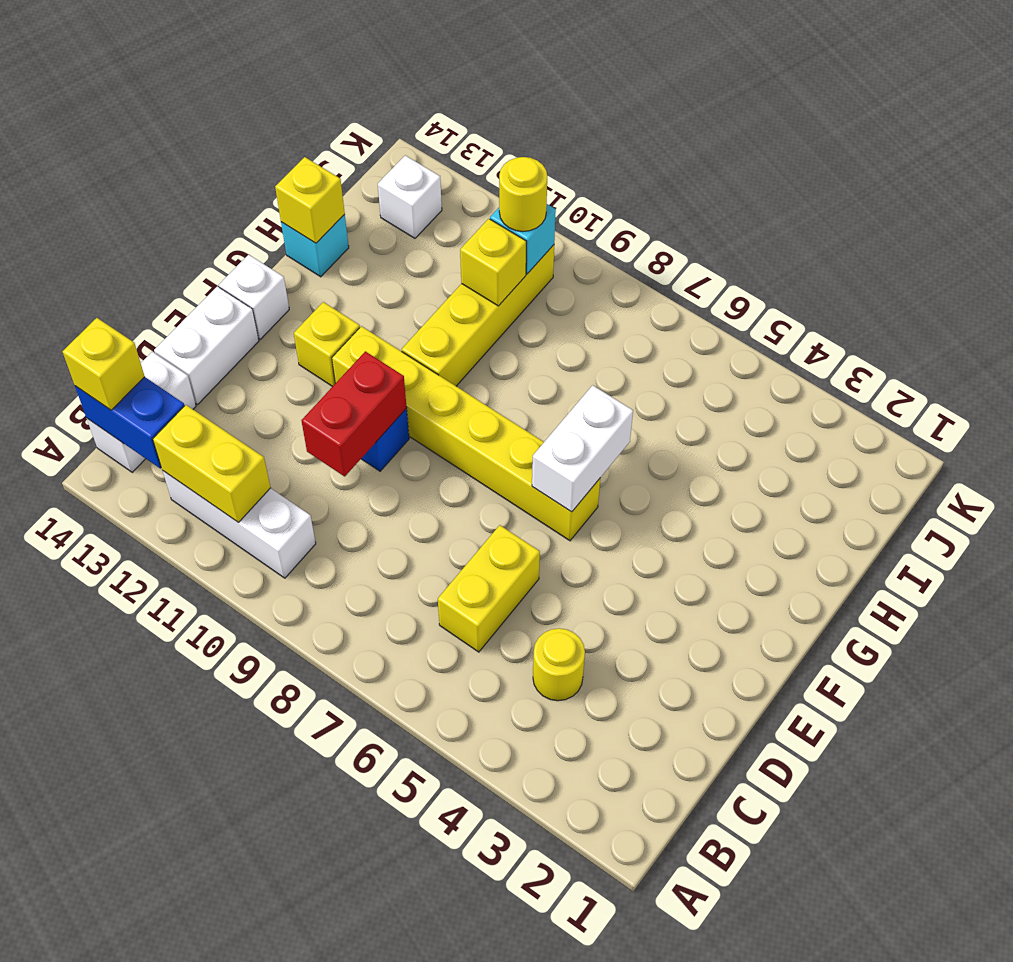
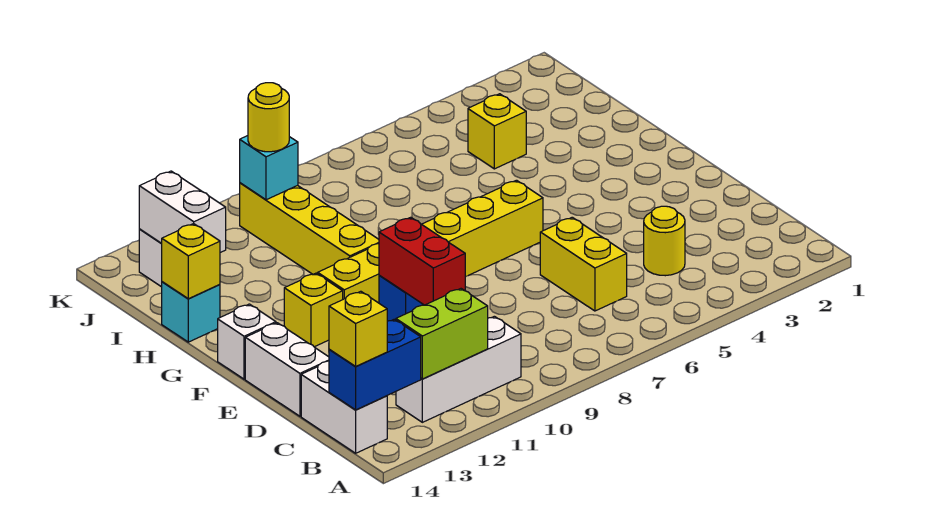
yellow brick B11:B12 level 2 -> lime brick B11:B12 level 2
white brick F6:G6 level 2 -> white brick I13:J13 level 2
yellow brick I10 level 2 -> yellow brick I4 level 1

